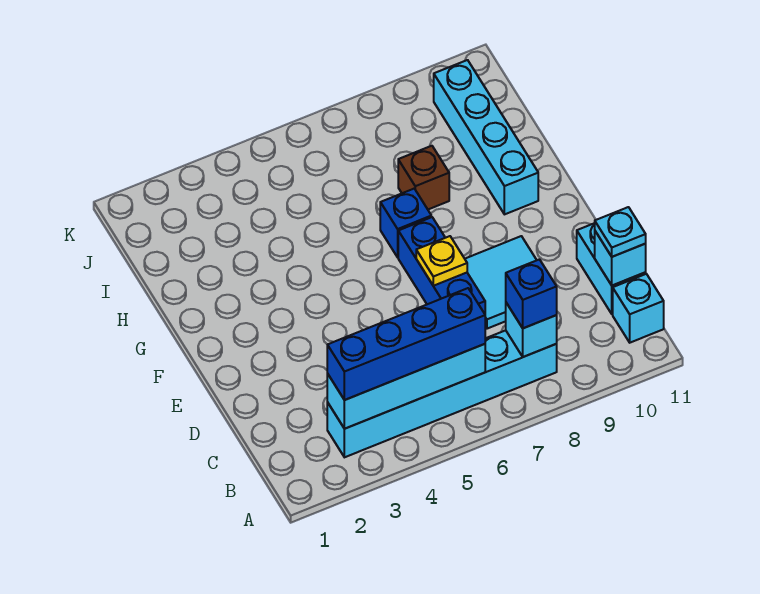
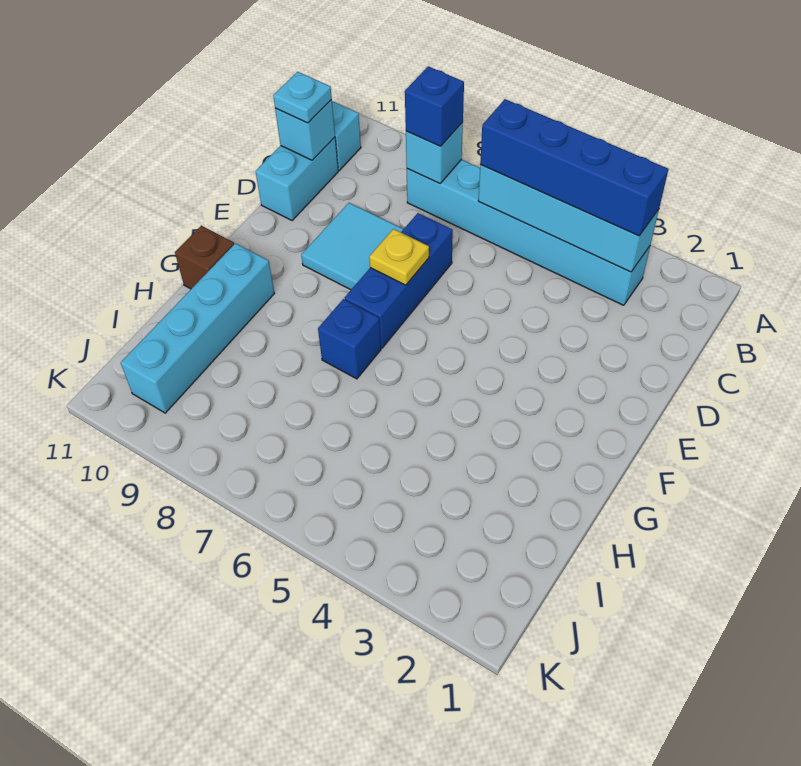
brown brick H8 level 1 -> brown brick G11 level 1

